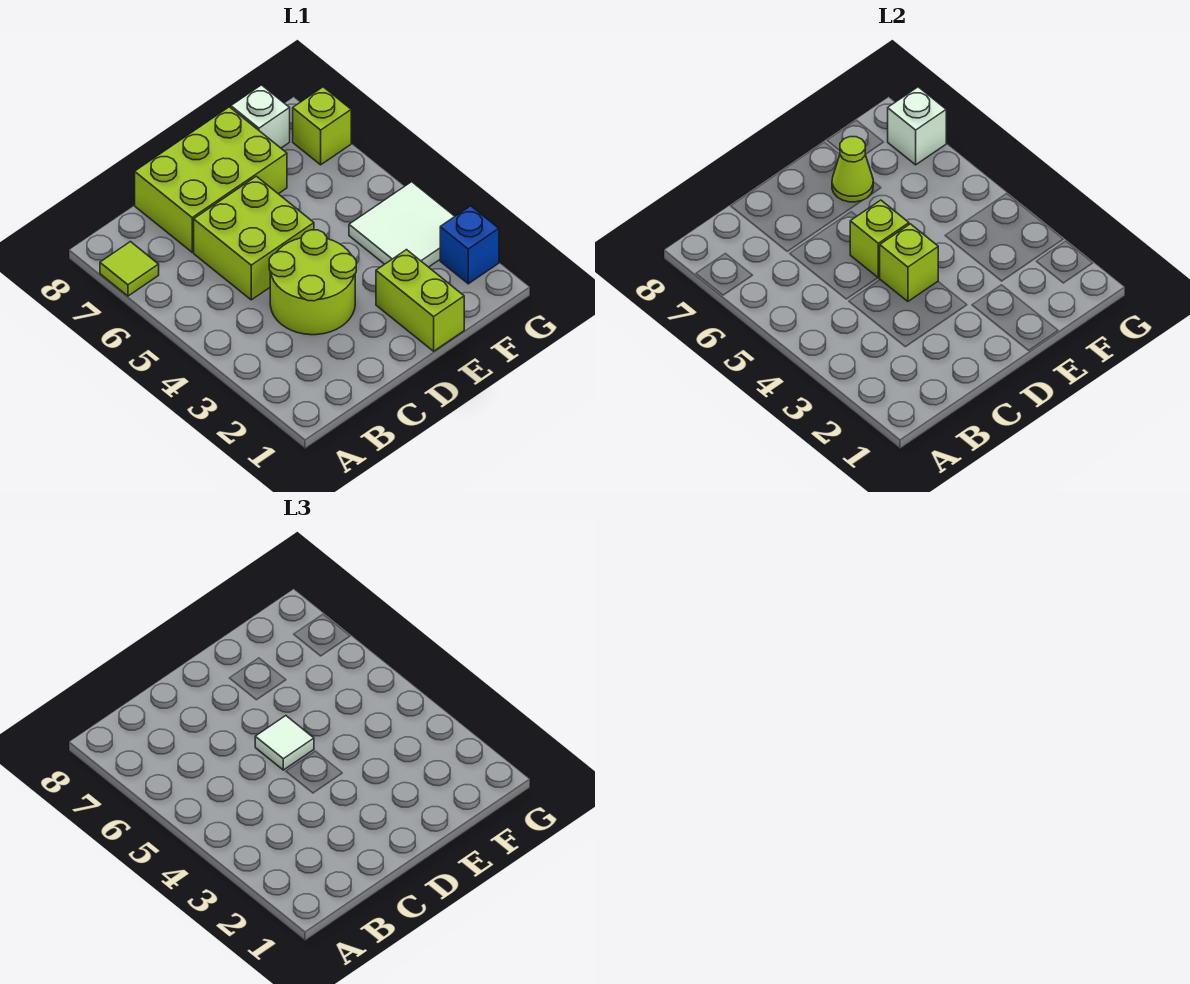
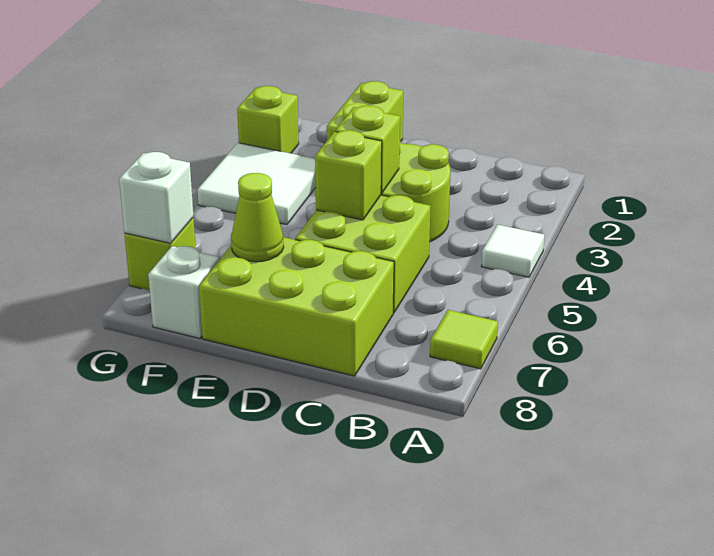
white tile D5 level 3 -> white tile A4 level 1
blue brick G2 level 1 -> lime brick G2 level 1

